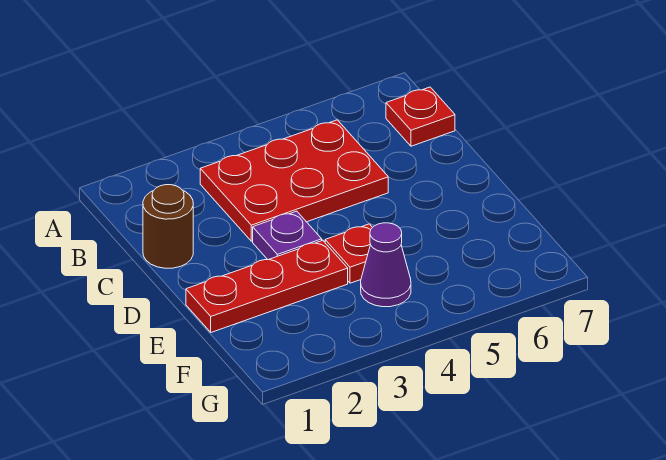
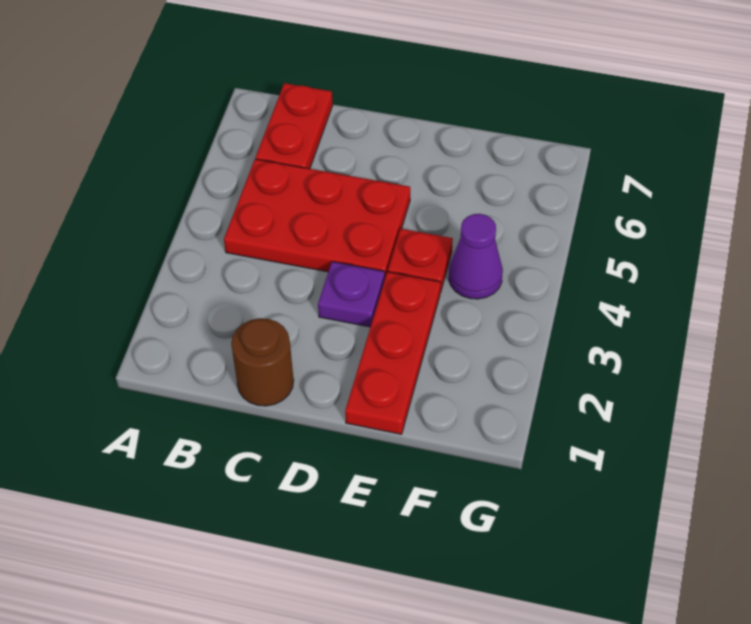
red plate B3:C5 level 1 -> red plate B4:D5 level 1
red plate B7 level 1 -> red plate B6:B7 level 1

